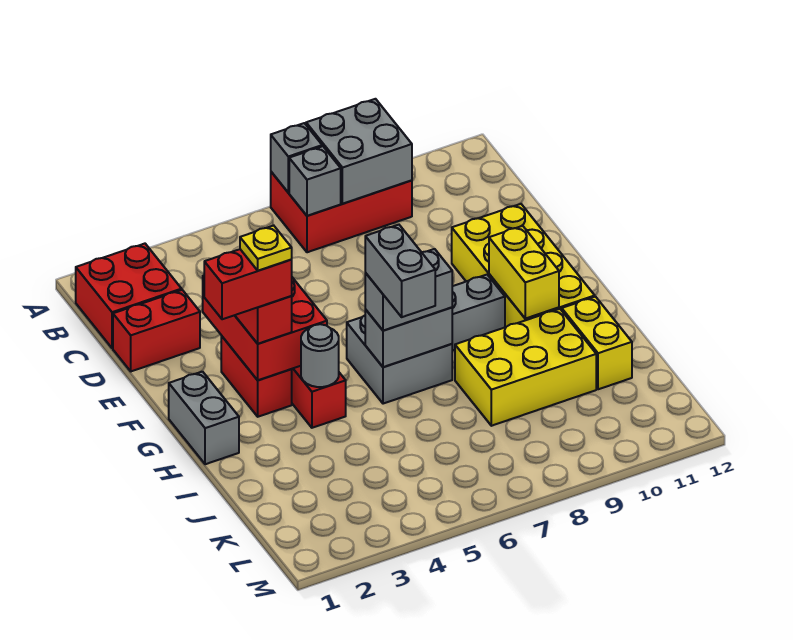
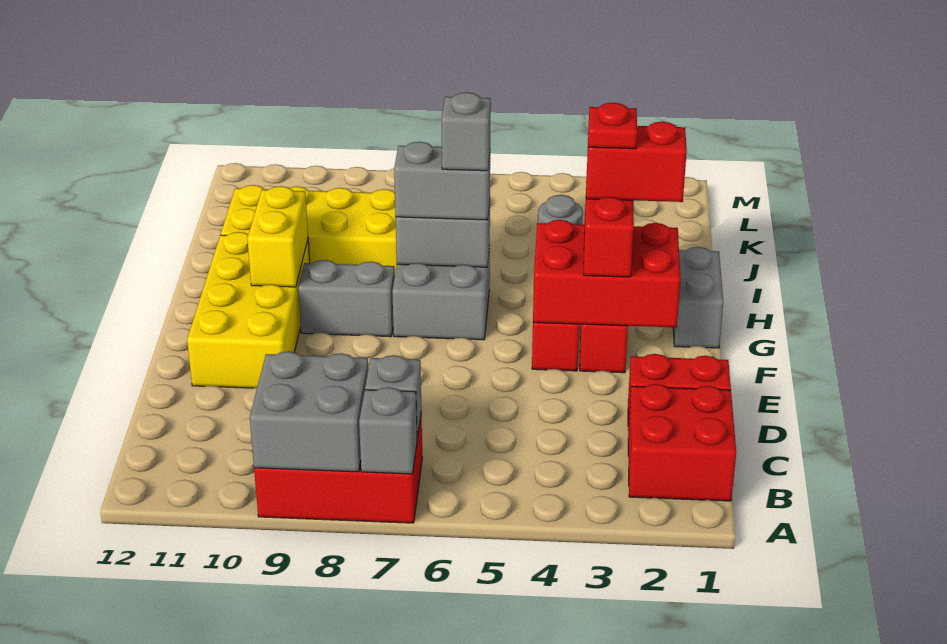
red brick E3:G4 level 2 -> red brick F2:G4 level 2
yellow plate G3 level 5 -> red plate G3 level 5
grey brick H6:I6 level 4 -> grey brick H6 level 4

